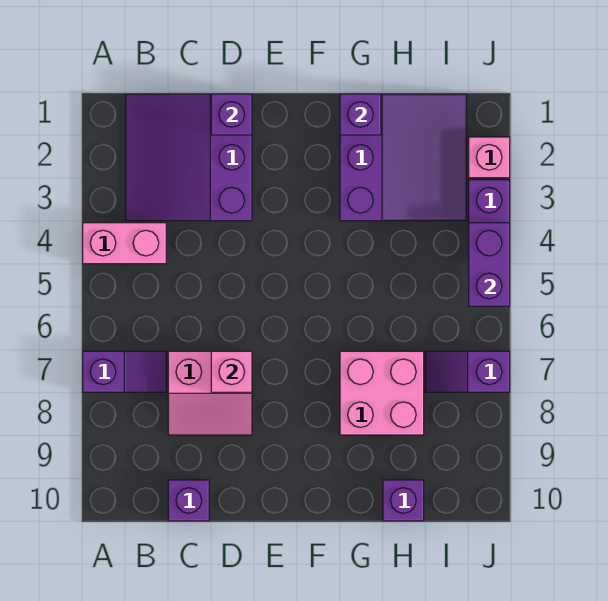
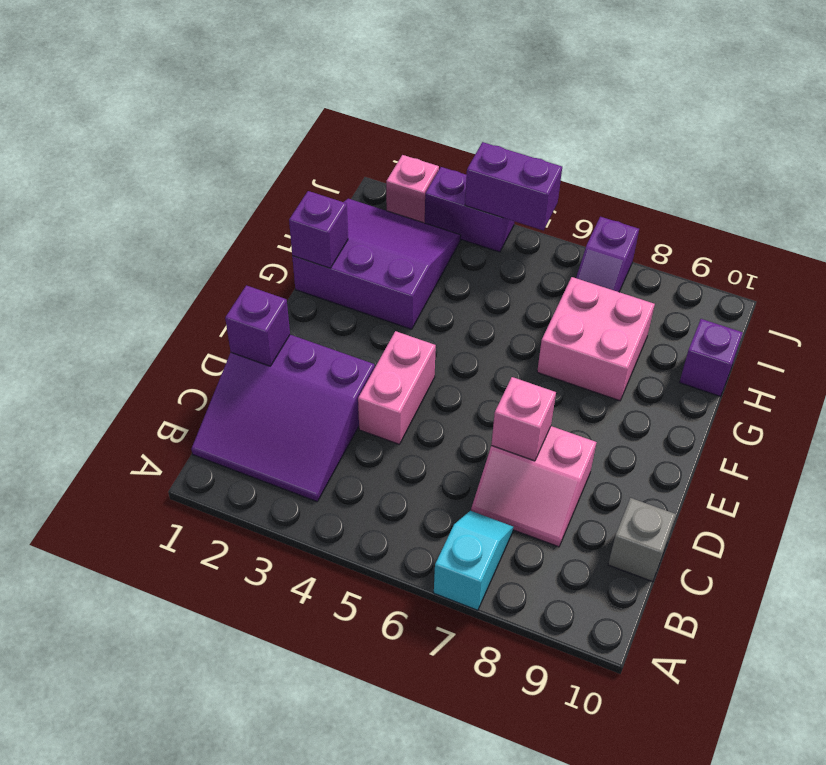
pink brick A4:B4 level 1 -> pink brick D4:E4 level 1
purple slope A7:B7 level 1 top A -> cyan slope A7:B7 level 1 top A
pink slope C7:D8 level 1 top 7 -> pink slope C7:D8 level 1 top D
purple brick C10 level 1 -> grey brick C10 level 1

